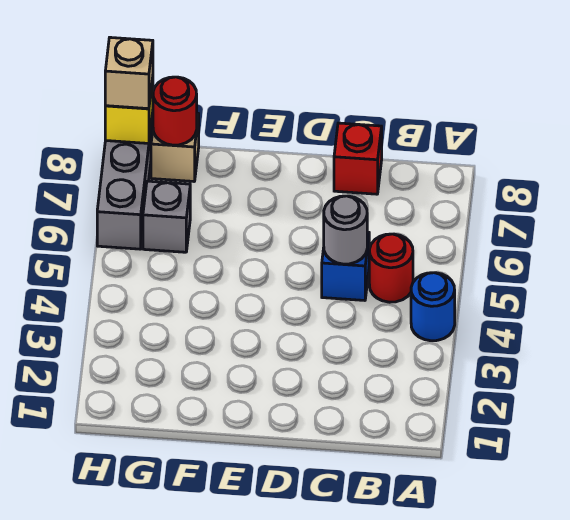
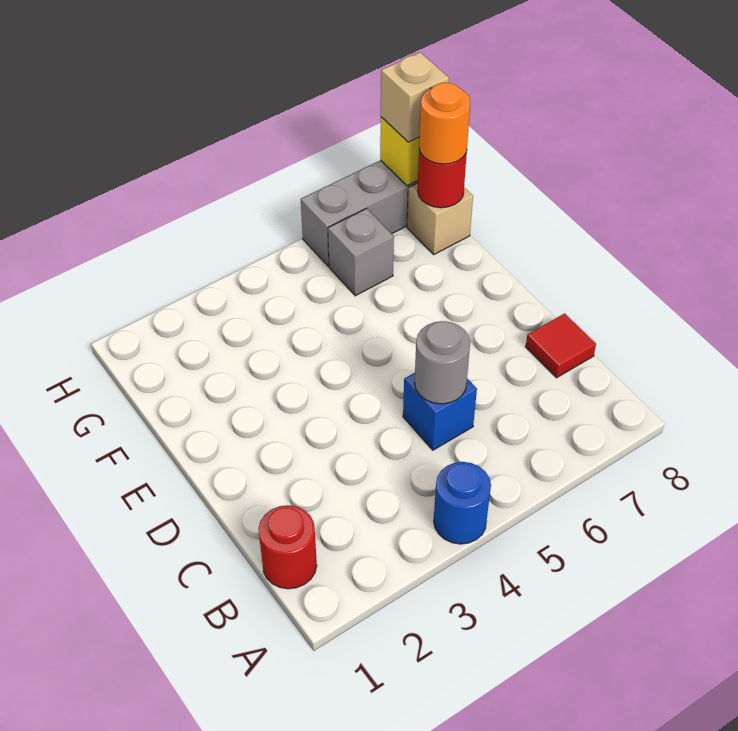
red round brick B5 level 1 -> red round brick B1 level 1
red brick C8 level 1 -> red tile C8 level 1
none -> orange round brick G8 level 3

